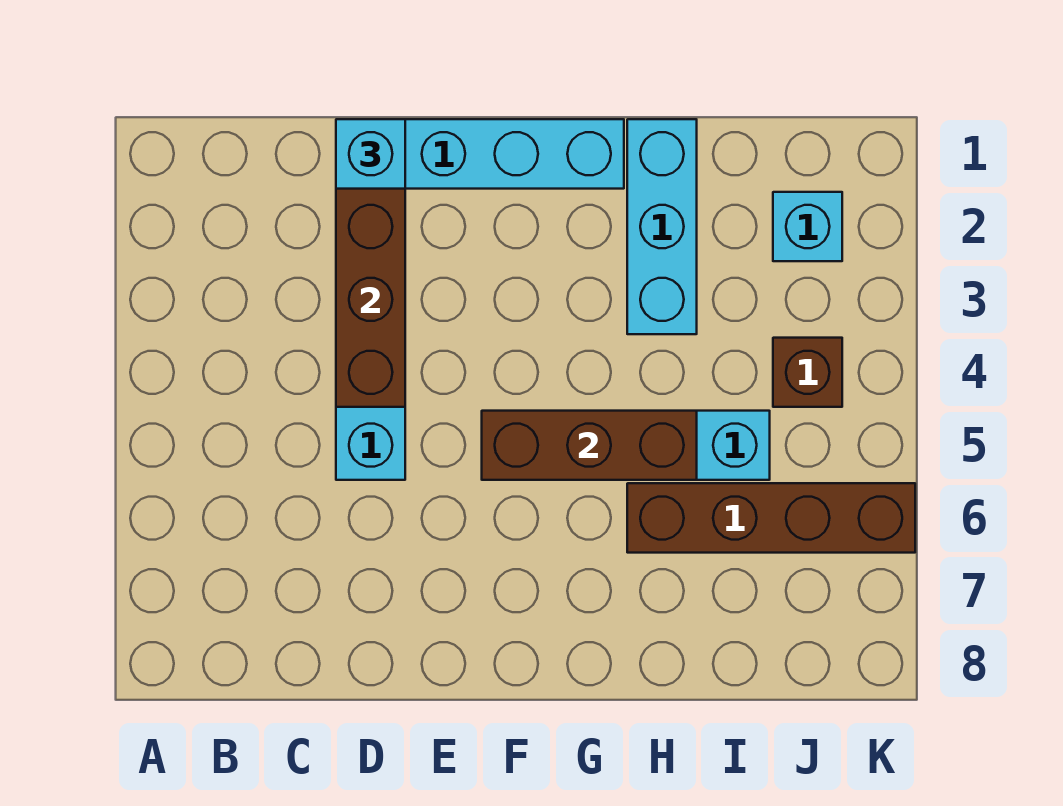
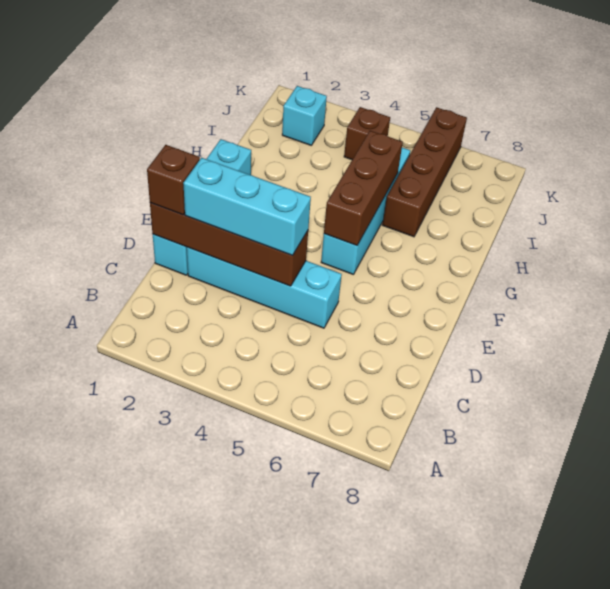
cyan brick D1 level 3 -> brown brick D1 level 3
cyan brick H1:H3 level 1 -> cyan brick D2:D4 level 3

